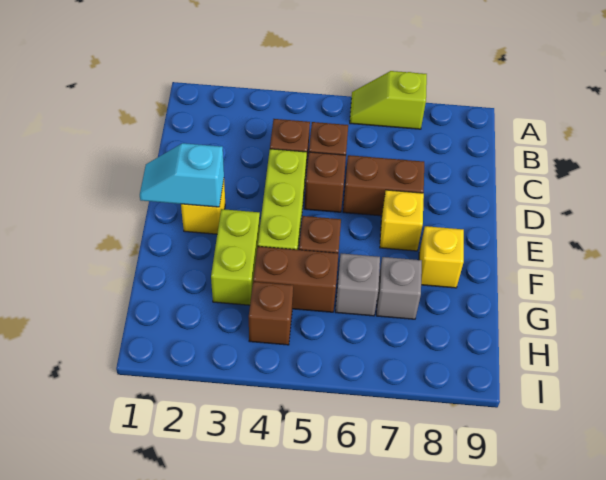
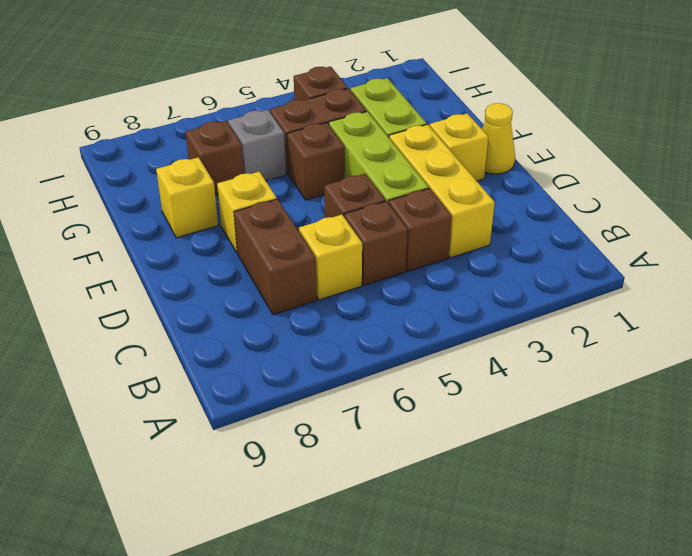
lime slope A6:A7 level 1 top 7 -> none
none -> yellow brick C3:E3 level 1
none -> yellow brick C6 level 1
brown brick D6:D7 level 1 -> brown brick C7:D7 level 1
none -> yellow cone E1 level 1
cyan slope E1:E2 level 2 top 2 -> none
grey brick G7 level 1 -> brown brick G7 level 1

